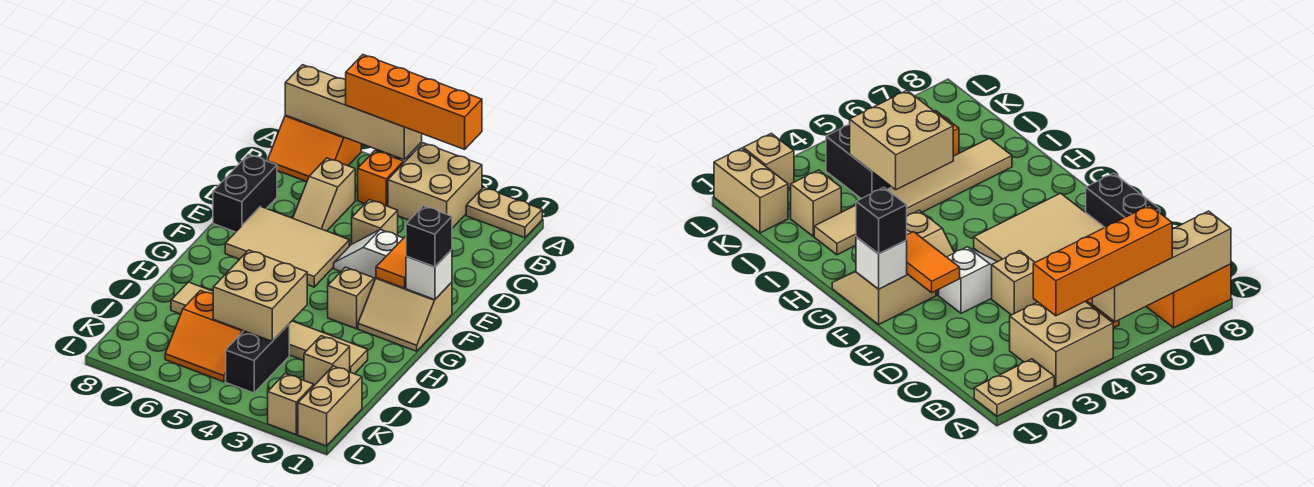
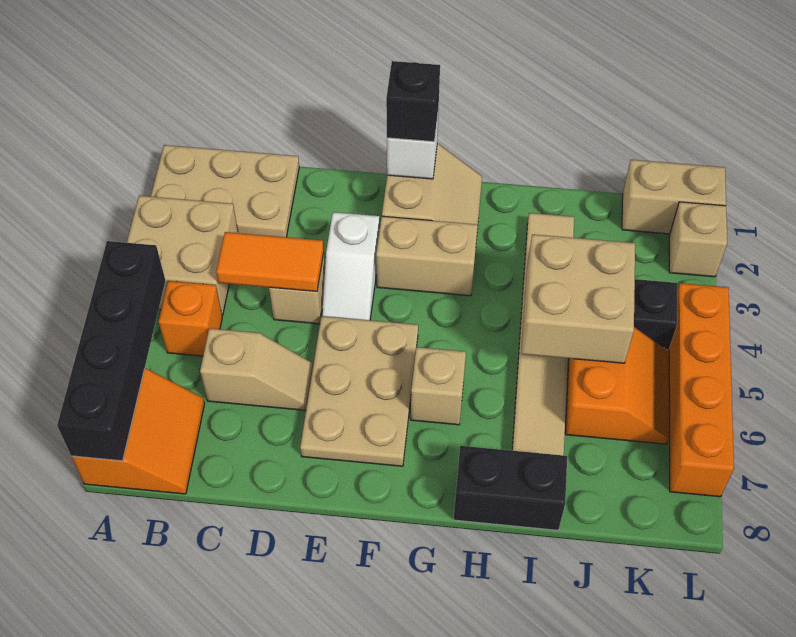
tan plate A1:A2 level 1 -> tan plate A1:C2 level 1
orange brick A3:A6 level 3 -> orange brick L4:L7 level 1
tan brick A5:A8 level 2 -> black brick A5:A8 level 2
black brick D8:E8 level 1 -> black brick H8:I8 level 1
orange tile E2:F2 level 2 -> orange tile C4:D4 level 2
tan tile E5:F7 level 1 -> tan plate E5:F7 level 1
tan slope F3:G3 level 1 top G -> tan brick F3:G3 level 1
tan brick J2 level 1 -> tan brick G6 level 1

